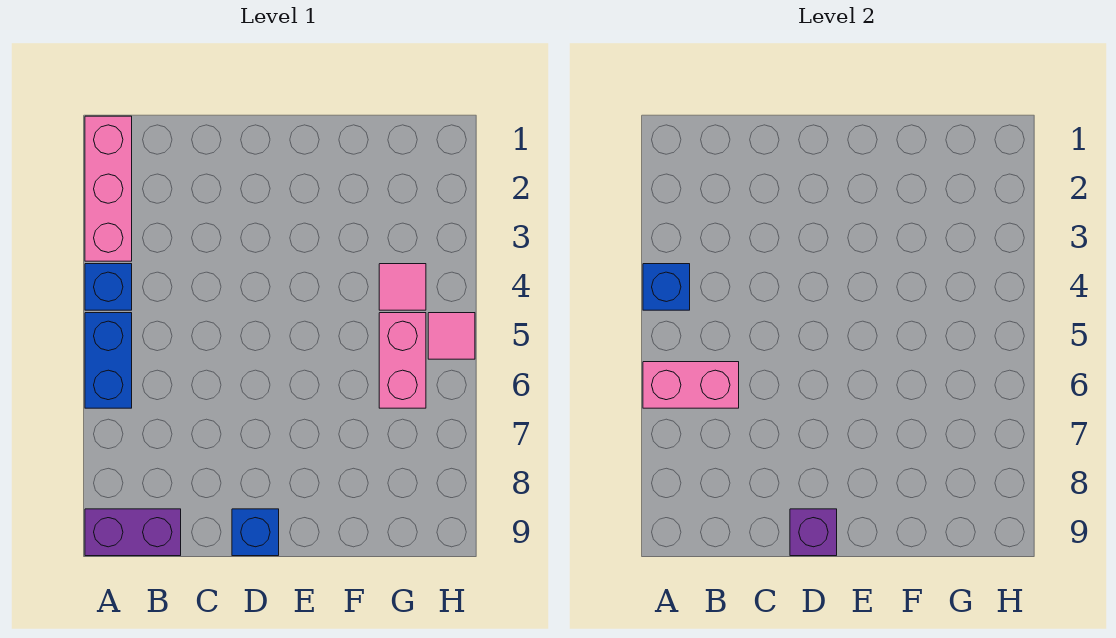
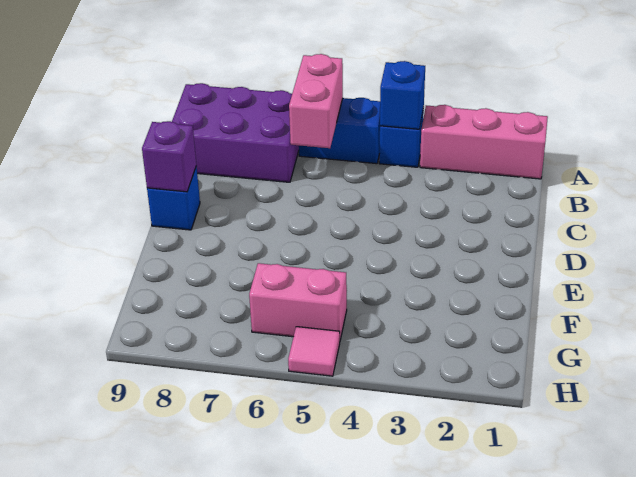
purple brick A9:B9 level 1 -> purple brick A7:B9 level 1
pink tile G4 level 1 -> none

